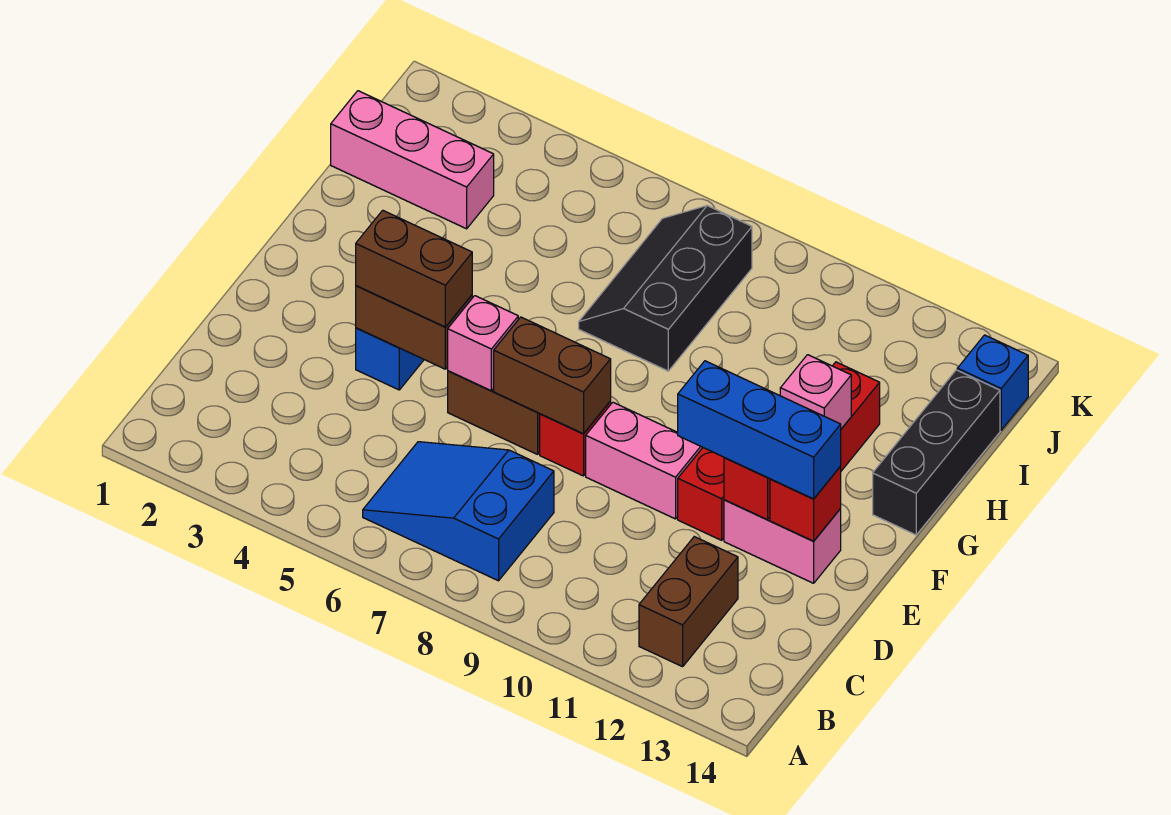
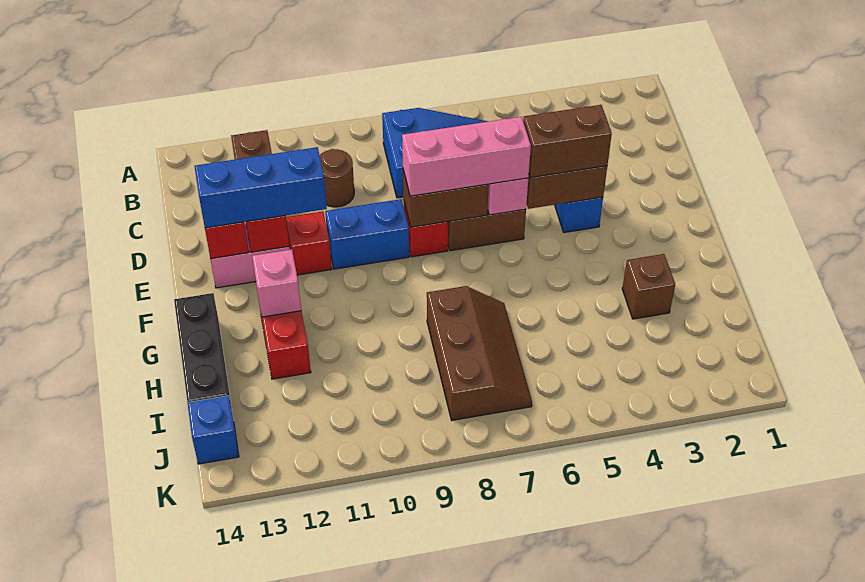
none -> brown round brick C10 level 1
pink brick E9:E10 level 1 -> blue brick E9:E10 level 1
none -> brown brick H3 level 1
black slope H7:J8 level 1 top 8 -> brown slope H7:J8 level 1 top 8
pink brick I1:I3 level 1 -> pink brick E6:E8 level 3

